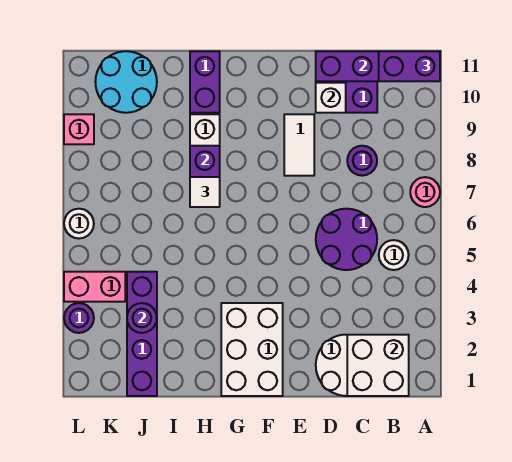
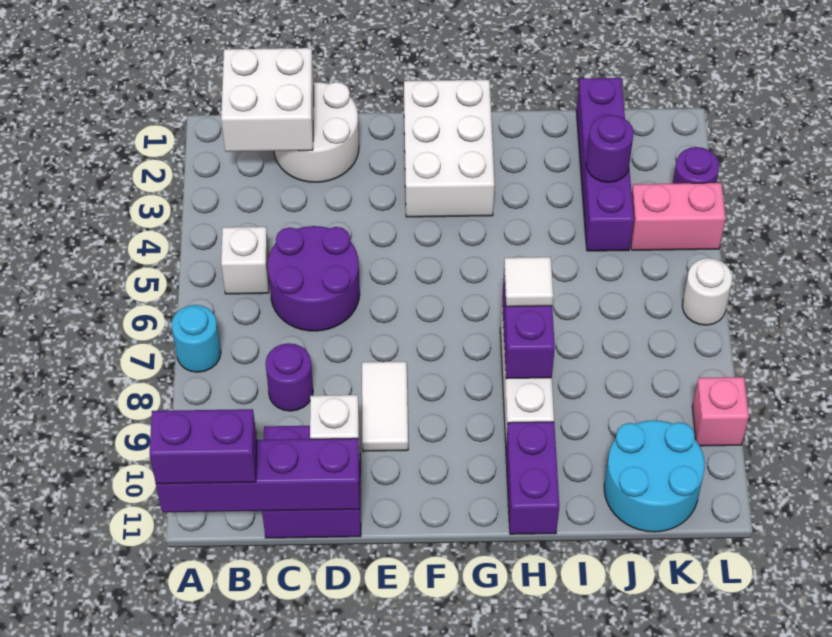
pink round brick A7 level 1 -> cyan round brick A7 level 1
white round brick B5 level 1 -> white brick B5 level 1

